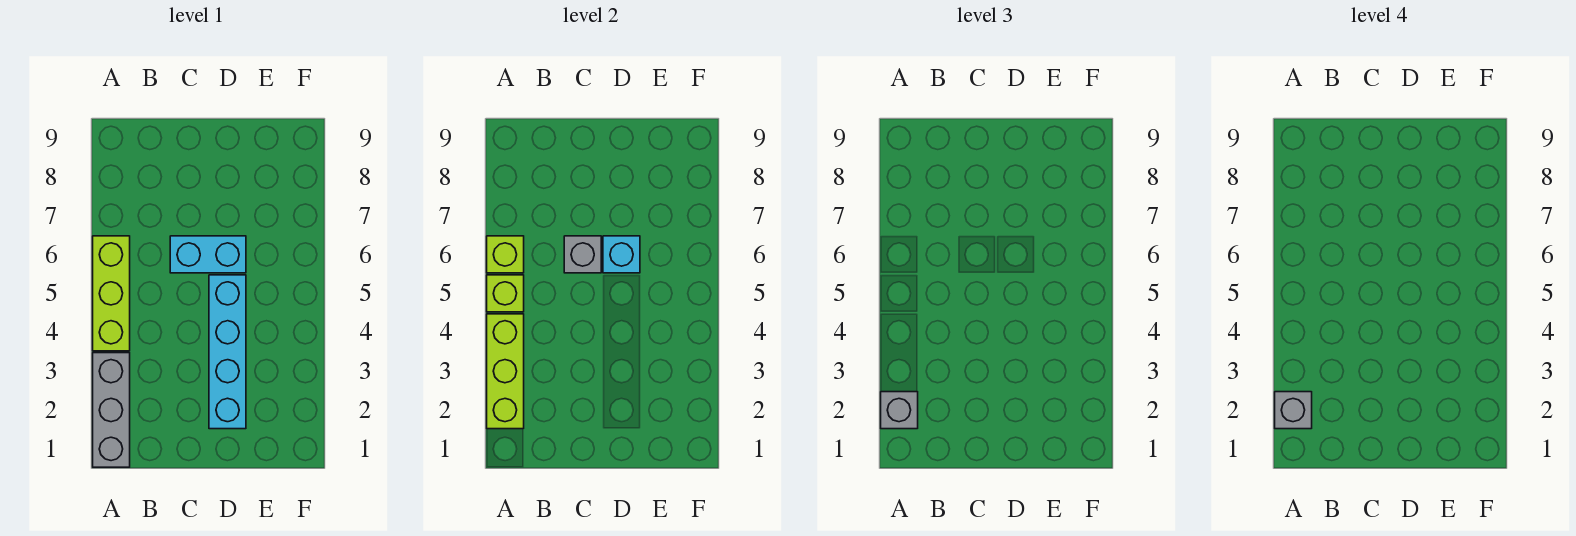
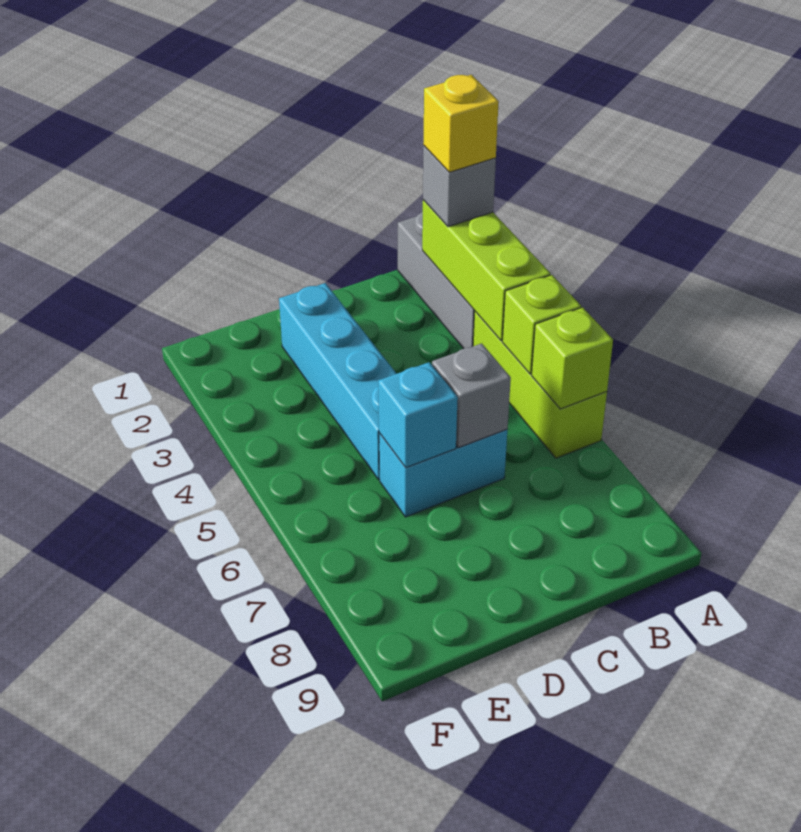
grey brick A2 level 4 -> yellow brick A2 level 4

